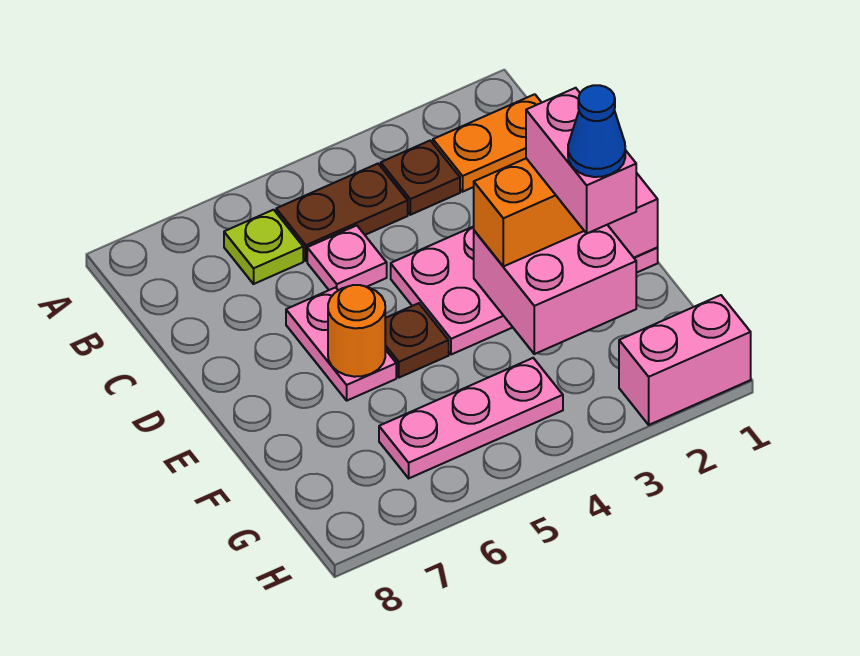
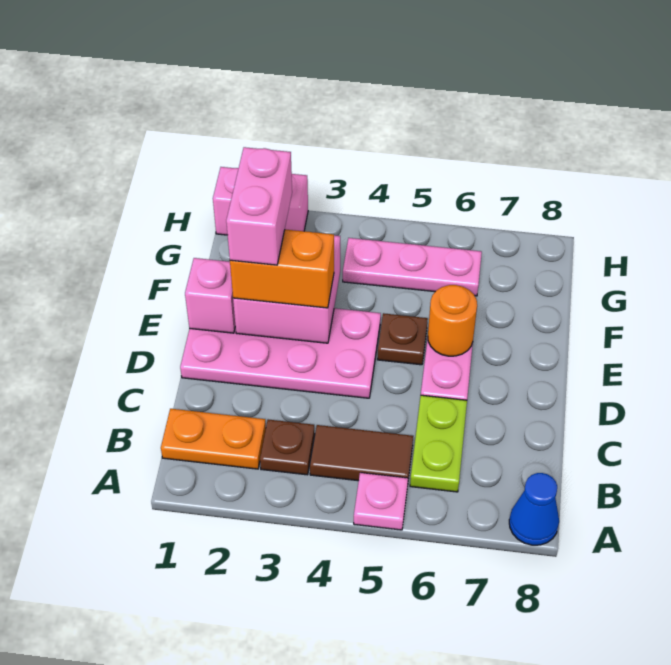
brown plate B4:B5 level 1 -> brown tile B4:B5 level 1
lime plate B6 level 1 -> lime plate B6:C6 level 1
pink plate C5 level 1 -> pink plate A5 level 1
blue cone F2 level 5 -> blue cone A8 level 1

